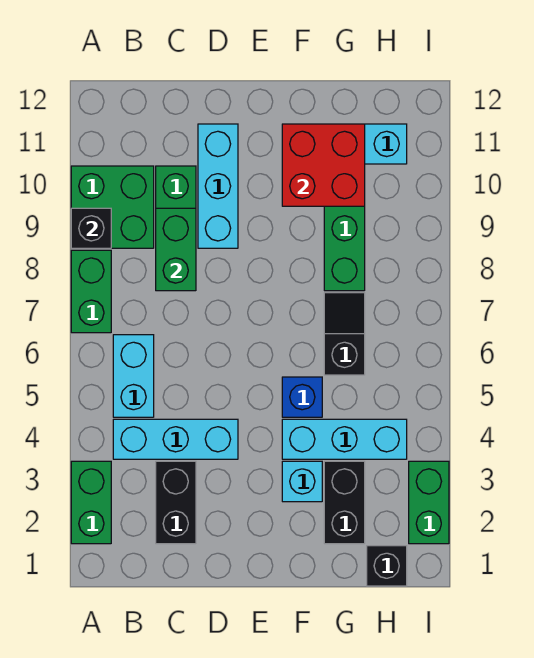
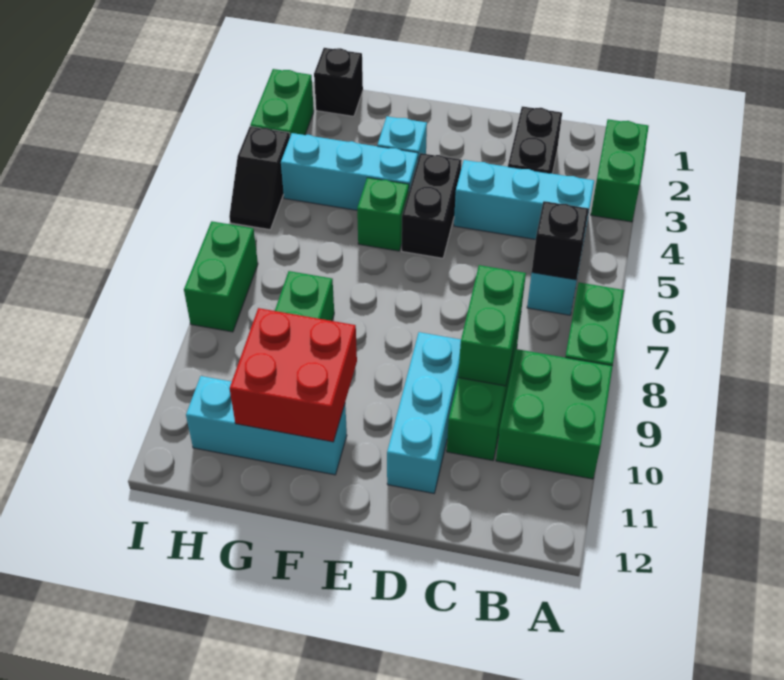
black brick A9 level 2 -> black brick B6 level 2
blue brick F5 level 1 -> green brick F5 level 1
black brick G2:G3 level 1 -> black brick E4:E5 level 1
black slope G6:G7 level 1 top 6 -> black slope I4:I5 level 1 top 4
none -> green brick I7:I8 level 1

